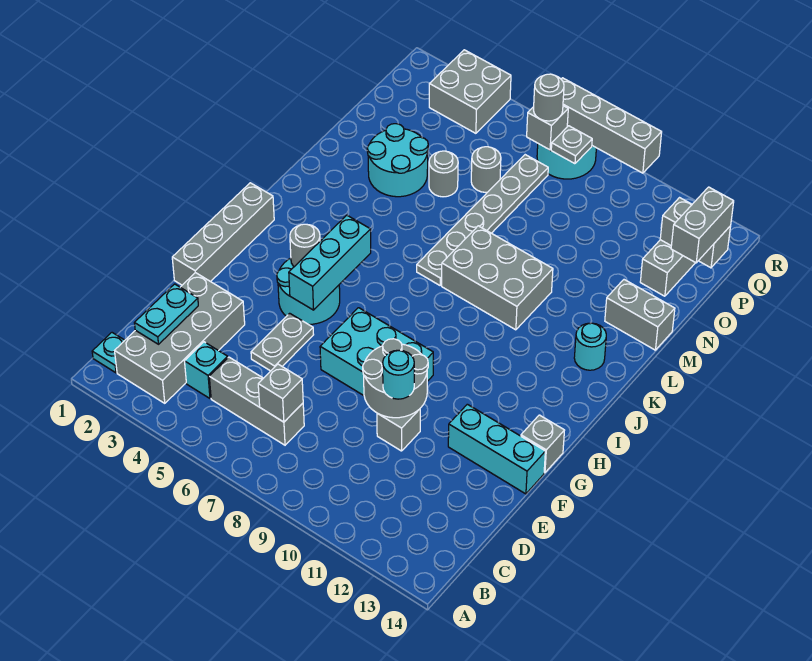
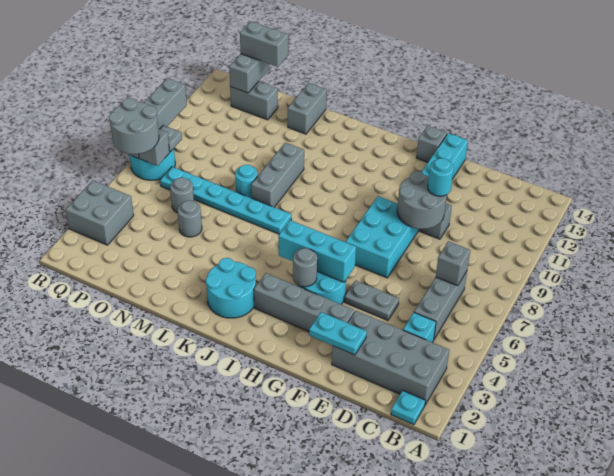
cyan plate C2:D2 level 2 -> cyan plate E2:F2 level 2
grey brick F1:I1 level 1 -> grey brick F3:I3 level 1
grey plate K7:P7 level 1 -> cyan plate K7:P7 level 1
grey brick K8:L10 level 1 -> grey brick L8:L10 level 1
cyan round brick K13 level 1 -> cyan round brick M8 level 1
cyan round brick M3:N4 level 1 -> cyan round brick J2:K3 level 1
grey round brick Q7 level 3 -> grey round brick Q6:R7 level 3

